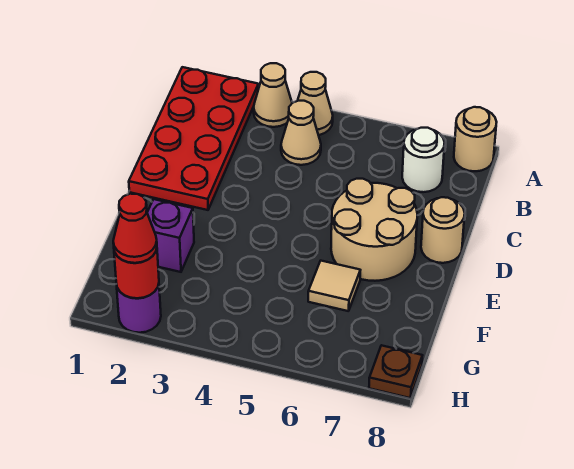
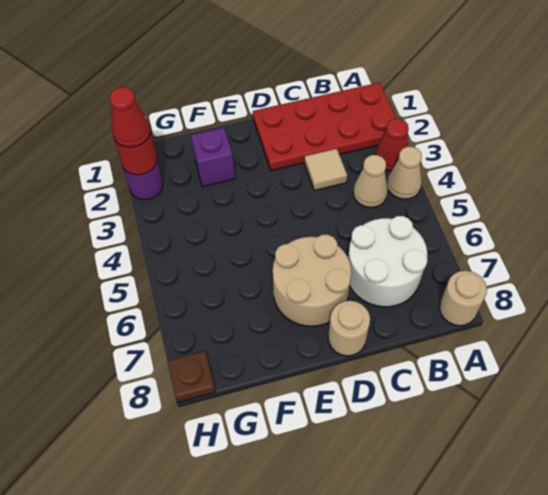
tan cone A3 level 1 -> red cone A3 level 1
white round brick B7 level 1 -> white round brick B6:C7 level 1
tan tile F6 level 1 -> tan tile C3 level 1

